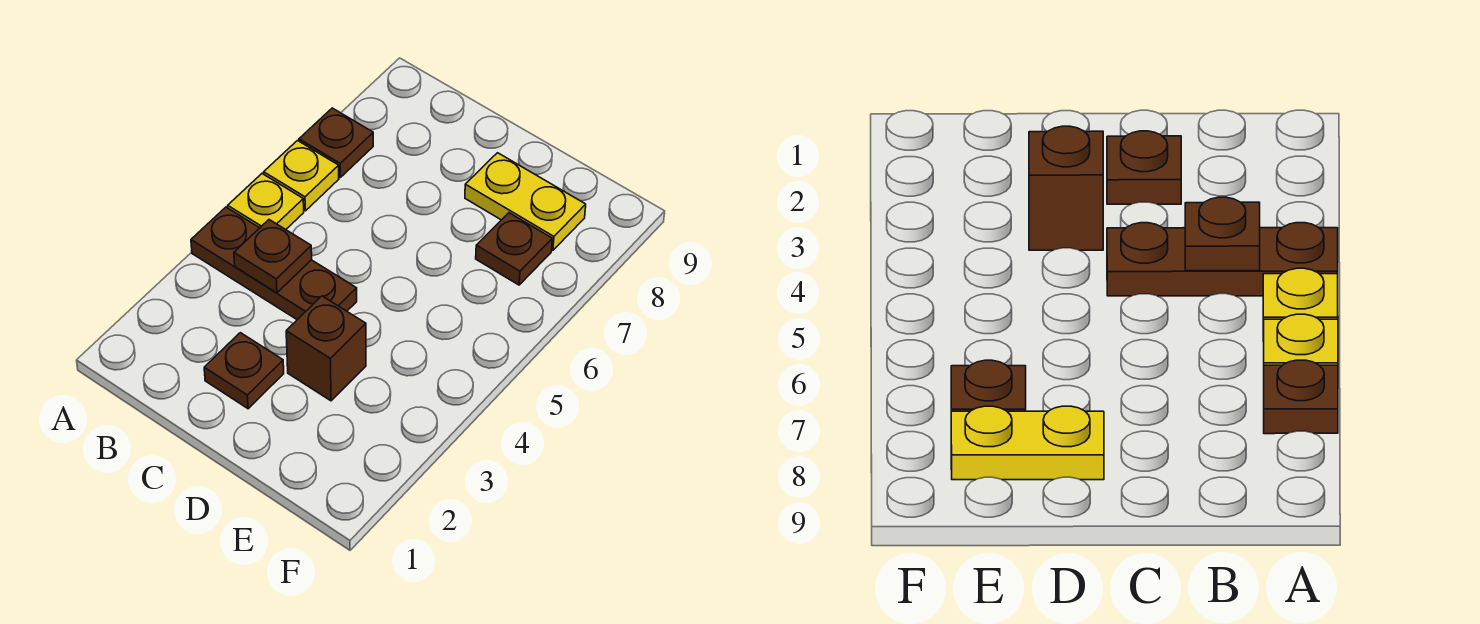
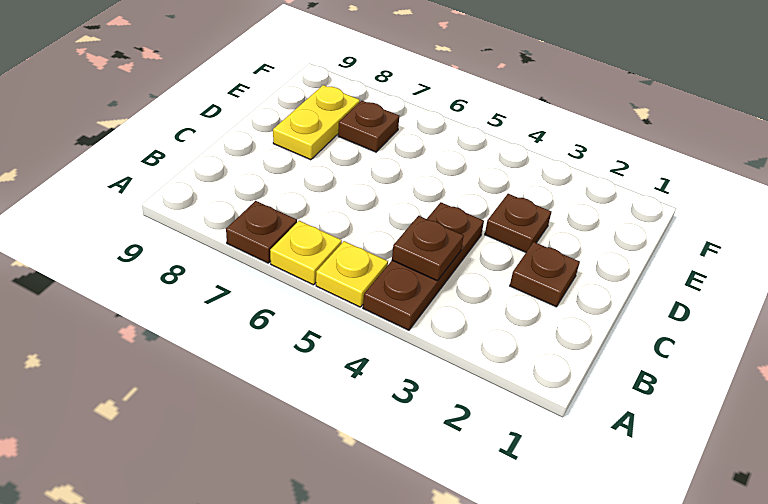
brown brick D3 level 1 -> brown plate D3 level 1

